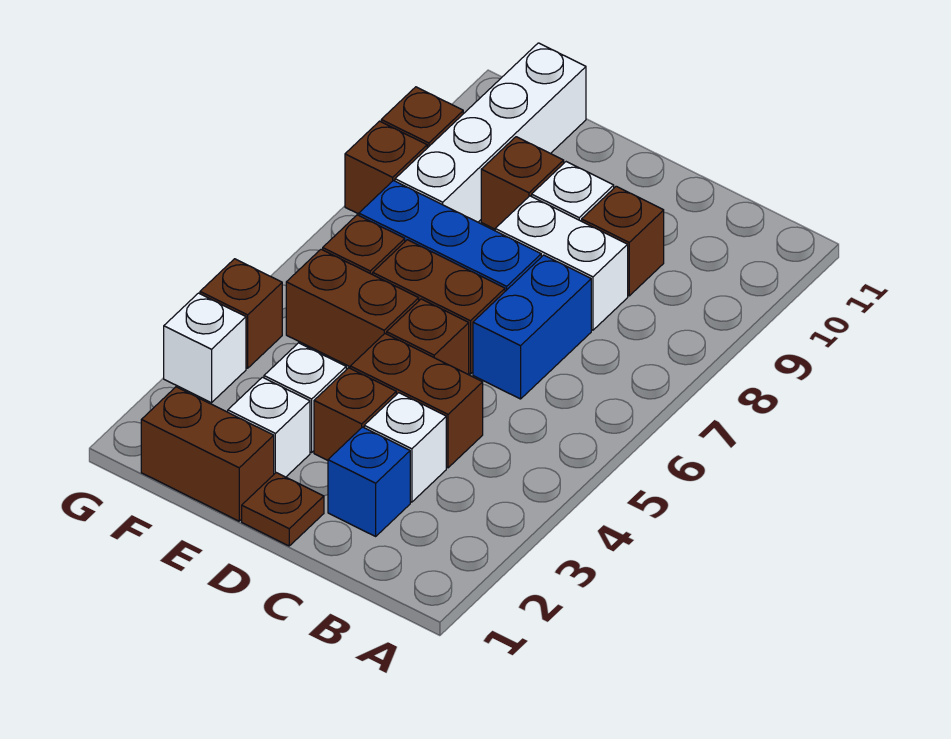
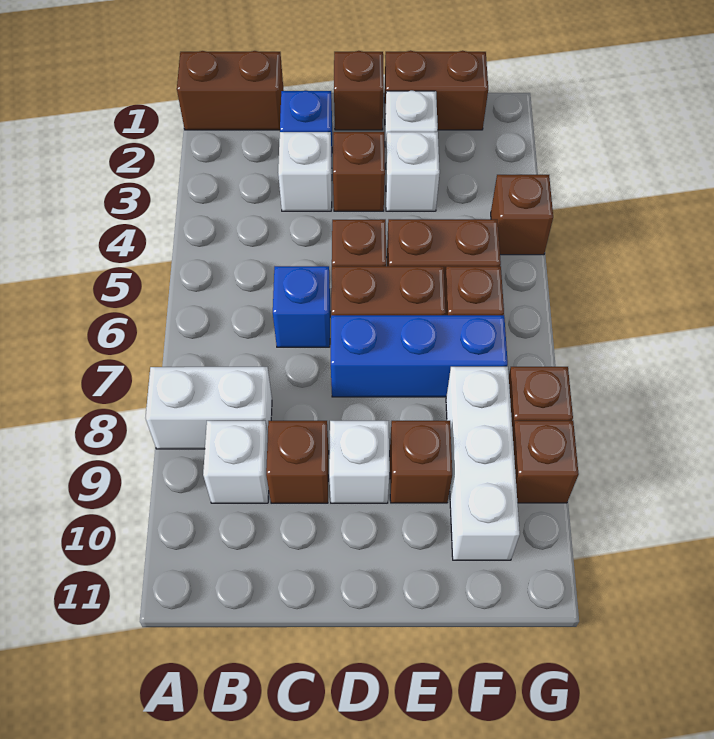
brown brick C4:D4 level 1 -> brown brick A1:B1 level 1
blue brick C6:C7 level 1 -> blue brick C6 level 1
white brick C8:D8 level 1 -> white brick A8:B8 level 1
brown plate D1 level 1 -> brown brick D1 level 1
white brick F8:F11 level 1 -> white brick F8:F10 level 1
white brick G3 level 1 -> white brick B9 level 1

